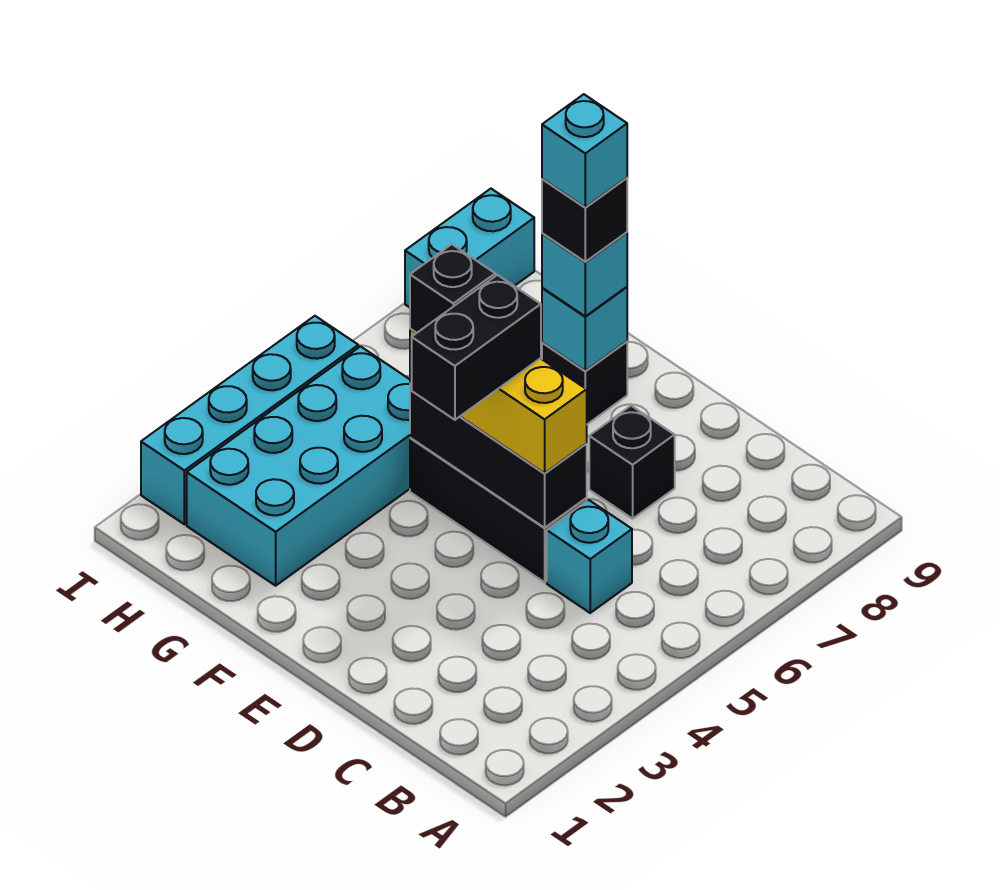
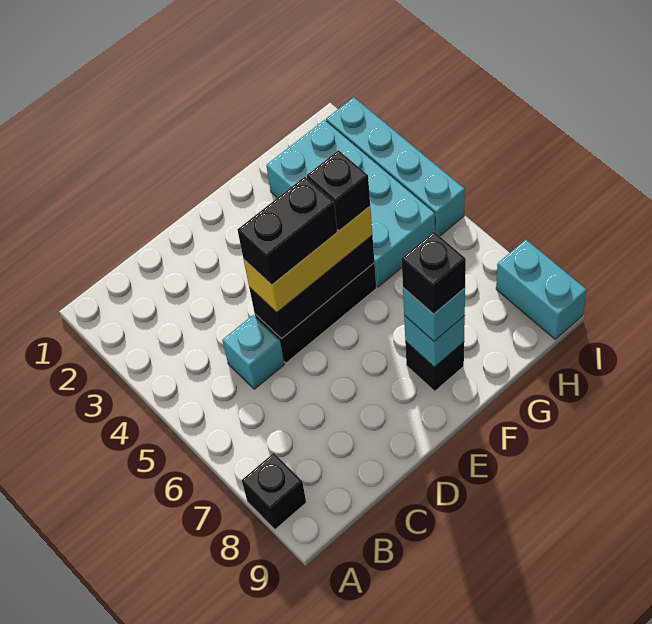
black brick D7 level 1 -> black brick A8 level 1
black brick E4:E5 level 4 -> black brick D5:E5 level 4
cyan brick F8 level 5 -> none

